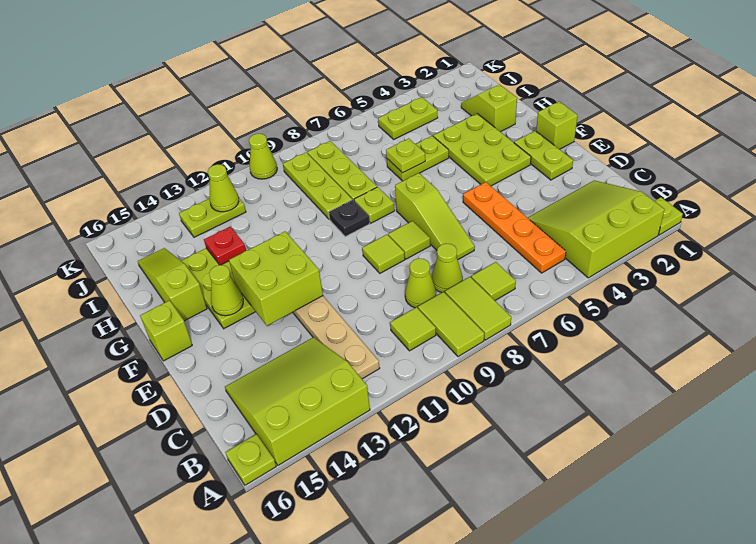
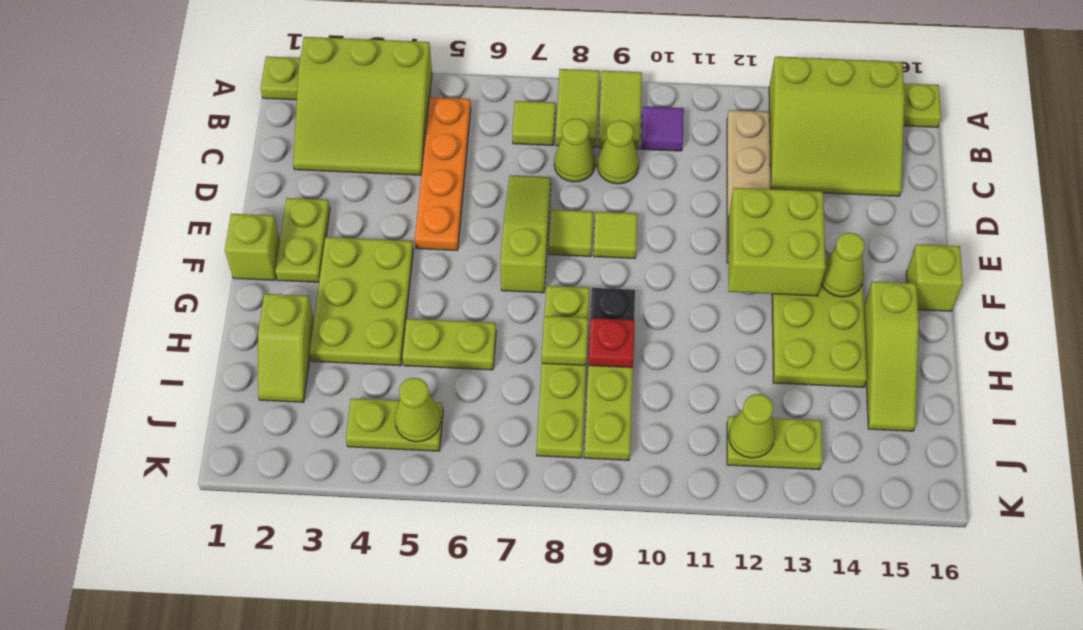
lime tile B10 level 1 -> purple tile B10 level 1
lime plate H6 level 2 -> lime plate H8 level 2
red plate H13 level 2 -> red plate H9 level 2
lime cone K10 level 1 -> lime cone J5 level 2

